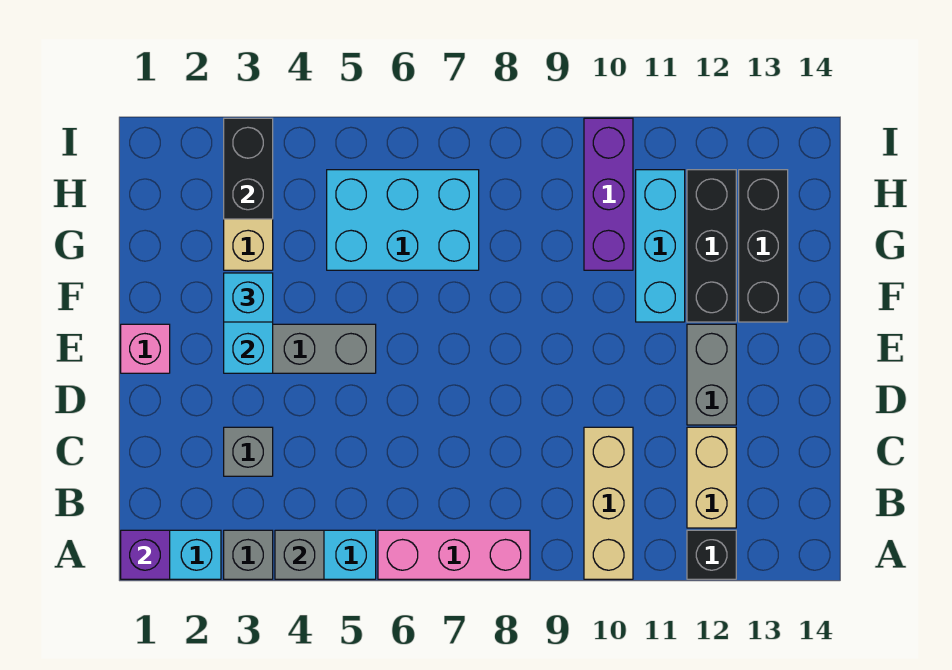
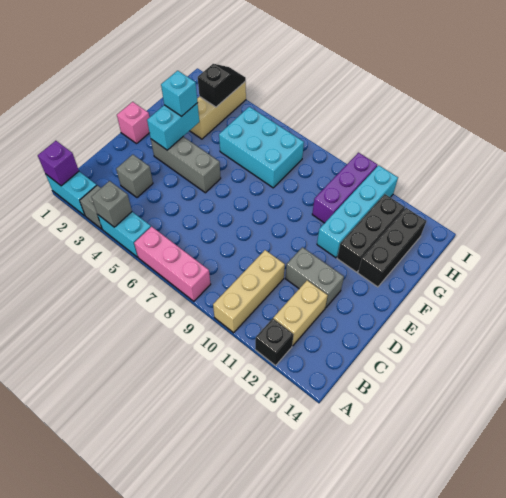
grey brick D12:E12 level 1 -> grey brick D11:D12 level 1
cyan brick F11:H11 level 1 -> cyan brick F11:I11 level 1
black brick H3:I3 level 2 -> black slope H3:I3 level 2 top H

